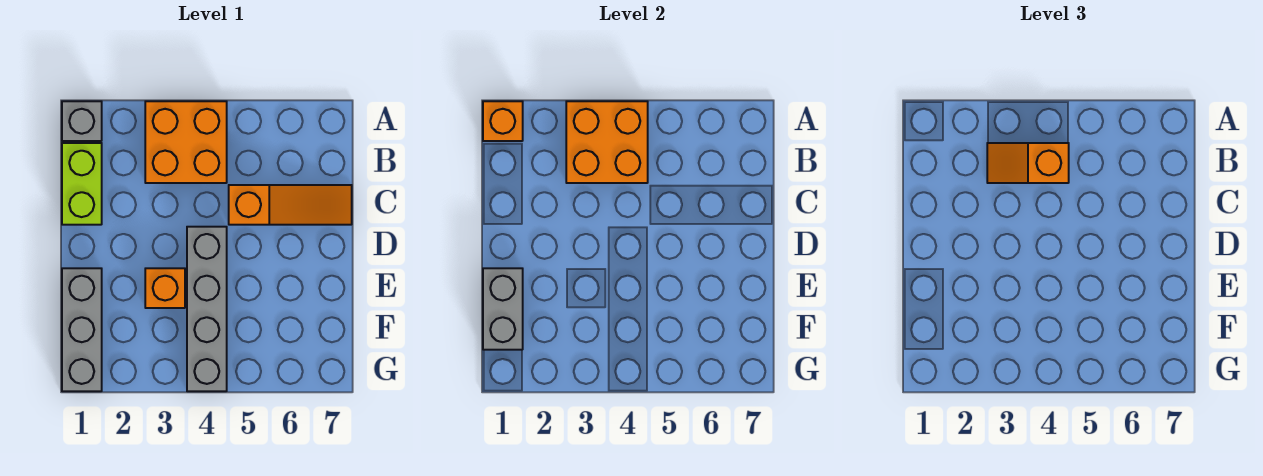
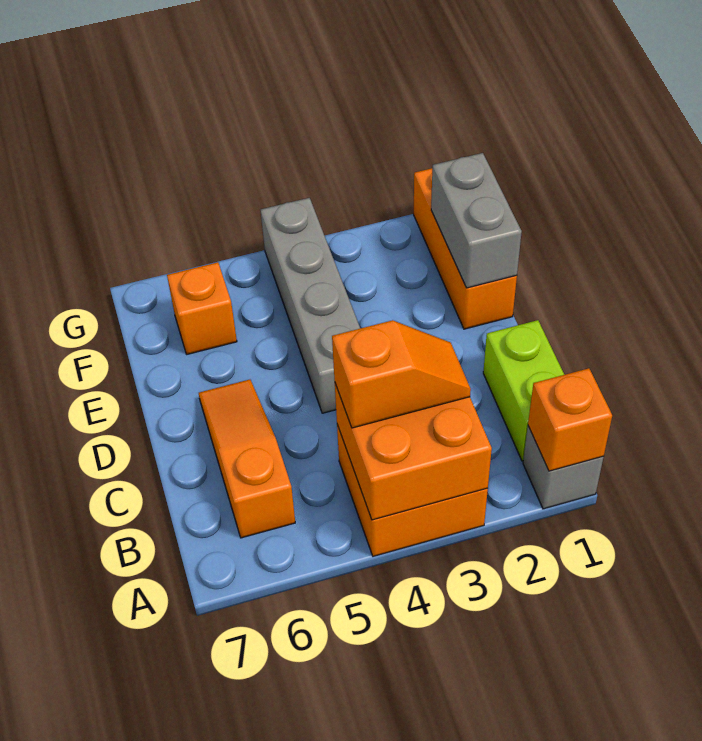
orange slope C5:C7 level 1 top 5 -> orange slope B6:D6 level 1 top B
grey brick E1:G1 level 1 -> orange brick E1:G1 level 1
orange brick E3 level 1 -> orange brick F6 level 1

